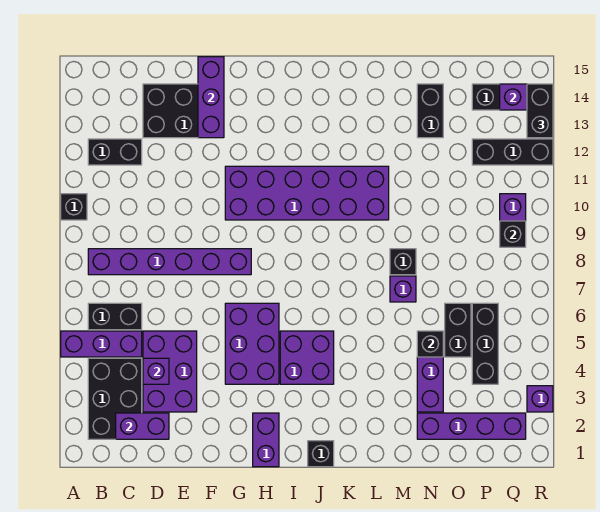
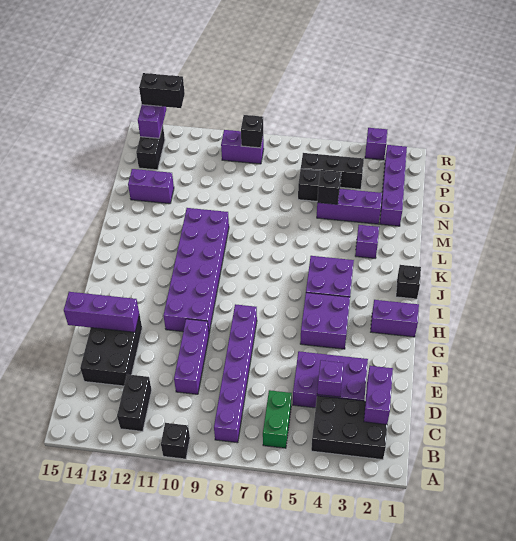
purple brick A5:C5 level 1 -> purple brick D10:F10 level 1
black brick B6:C6 level 1 -> green brick B6:C6 level 1
purple brick G4:H6 level 1 -> purple brick G4:H5 level 1
purple brick M7 level 1 -> purple brick L3 level 1
black brick M8 level 1 -> none
black brick N13:N14 level 1 -> purple brick N13:N14 level 1
black brick P12:R12 level 1 -> none

